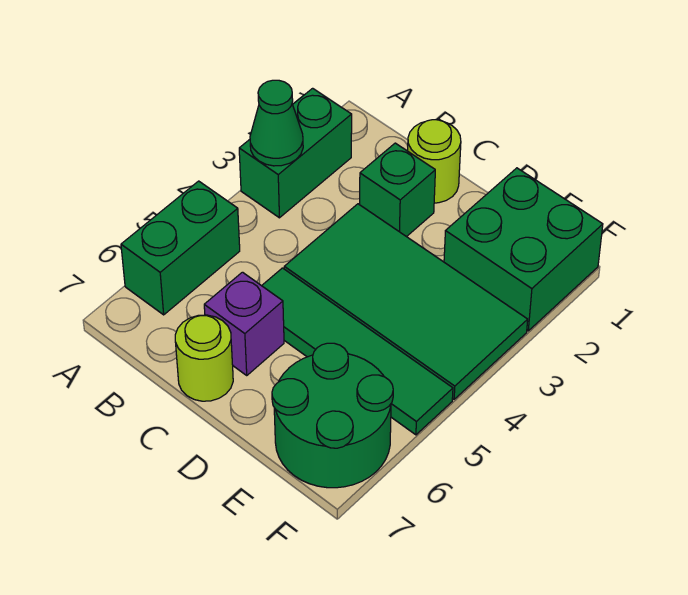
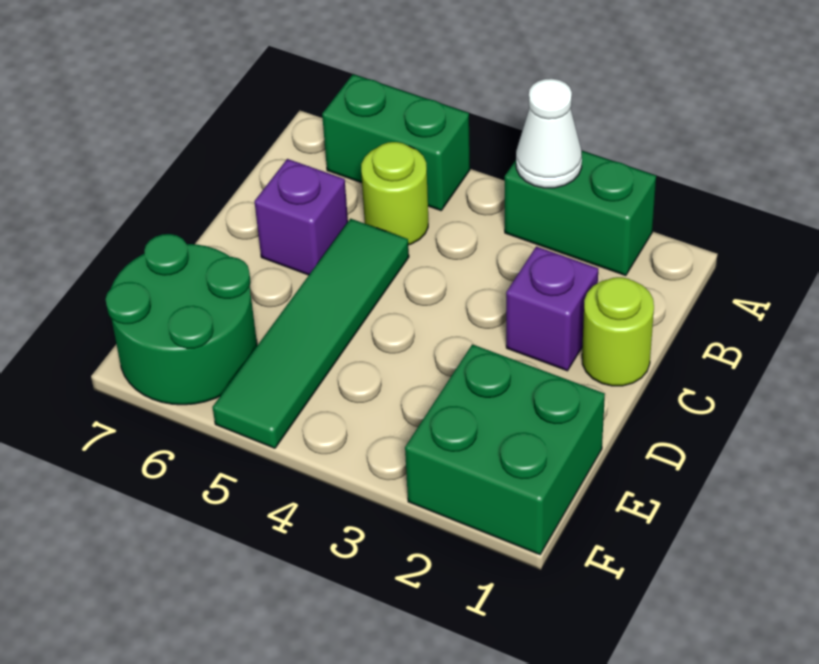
green cone A3 level 2 -> white cone A3 level 2
green brick C2 level 1 -> purple brick C2 level 1
green tile C3:F4 level 1 -> none
lime round brick C7 level 1 -> lime round brick B5 level 1

